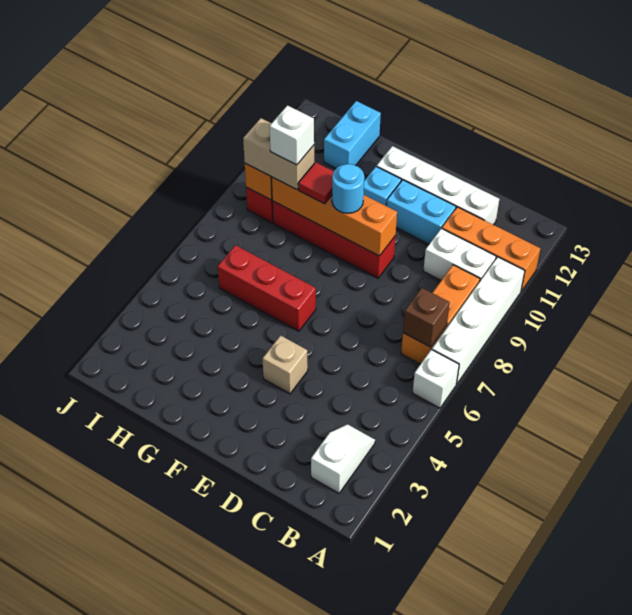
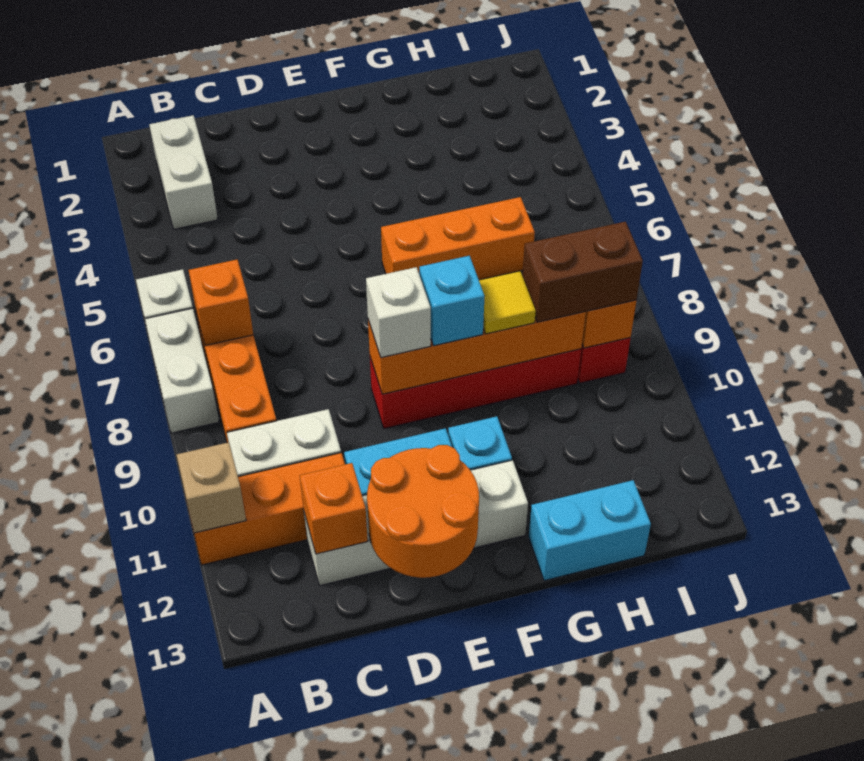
white brick A7:A10 level 1 -> white brick A7:A8 level 1
white slope B2:B3 level 1 top 2 -> white brick B2:B3 level 1
brown brick B7 level 2 -> orange brick B7 level 2
none -> orange brick C12 level 2
none -> orange round brick D12:E13 level 2
tan brick E4 level 1 -> tan brick A11 level 2
red brick F6:H6 level 1 -> orange brick F6:H6 level 1
cyan round brick F9 level 3 -> cyan brick F9 level 3
red tile G9 level 3 -> yellow tile G9 level 3
tan brick H9:I9 level 3 -> brown brick H9:I9 level 3
white brick H9 level 4 -> white brick E9 level 3
cyan brick H12:H13 level 1 -> cyan brick G13:H13 level 1

